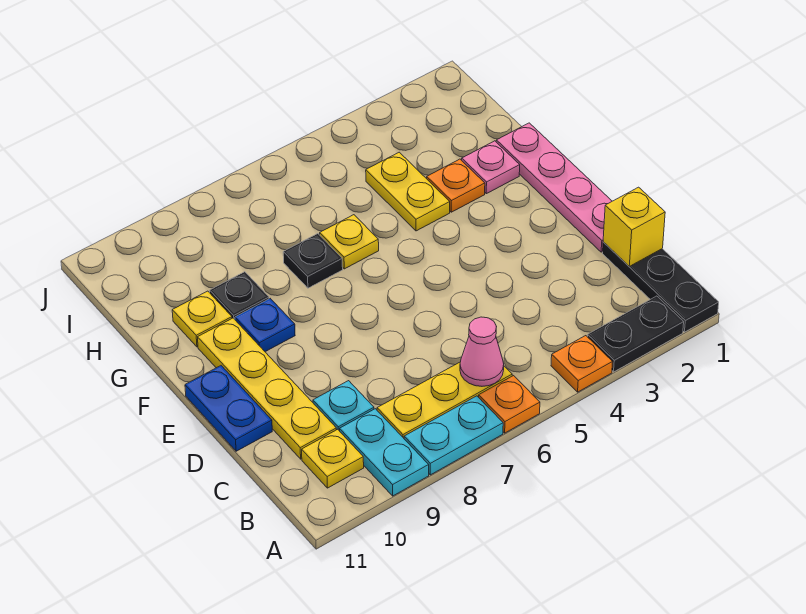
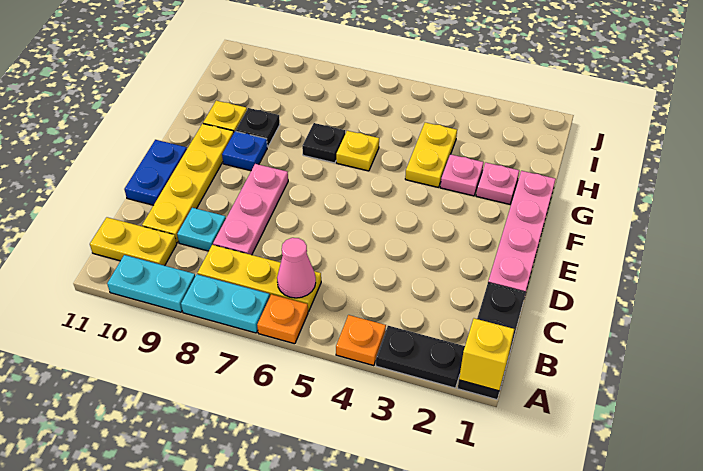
cyan plate A9:B9 level 1 -> cyan plate A9:A10 level 1
yellow plate B10 level 1 -> yellow plate B10:B11 level 1
yellow brick C1 level 2 -> yellow brick A1 level 2
none -> pink plate C8:E8 level 1
orange plate G3 level 1 -> pink plate G3 level 1

